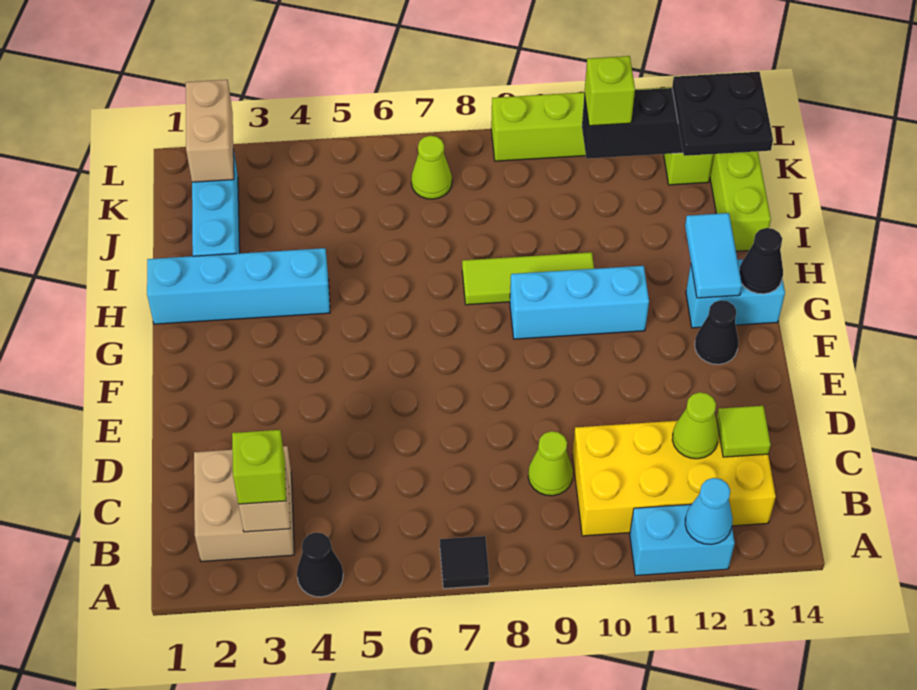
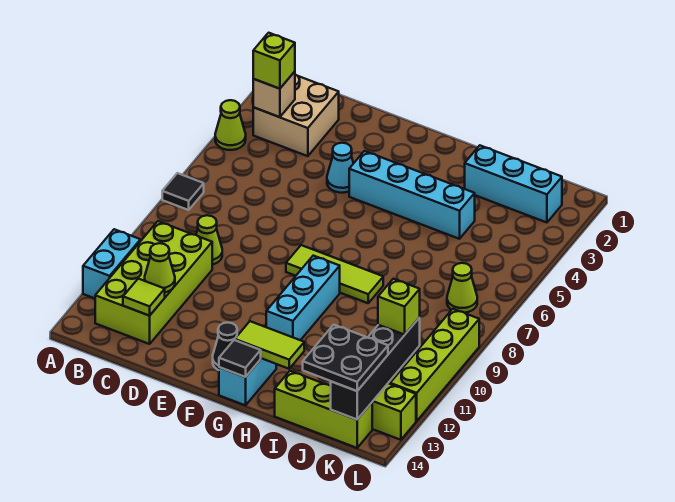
black cone A4 level 1 -> lime cone A4 level 1
cyan cone A12 level 2 -> cyan cone E4 level 1
yellow brick B10:C13 level 1 -> lime brick B10:C13 level 1
cyan tile G13:H13 level 2 -> lime tile G13:H13 level 2
black cone G14 level 2 -> black tile G14 level 2
cyan brick H1:H4 level 1 -> cyan brick F4:I4 level 1
lime tile H8:H10 level 1 -> lime tile F8:H8 level 1
tan brick K2:L2 level 2 -> none

